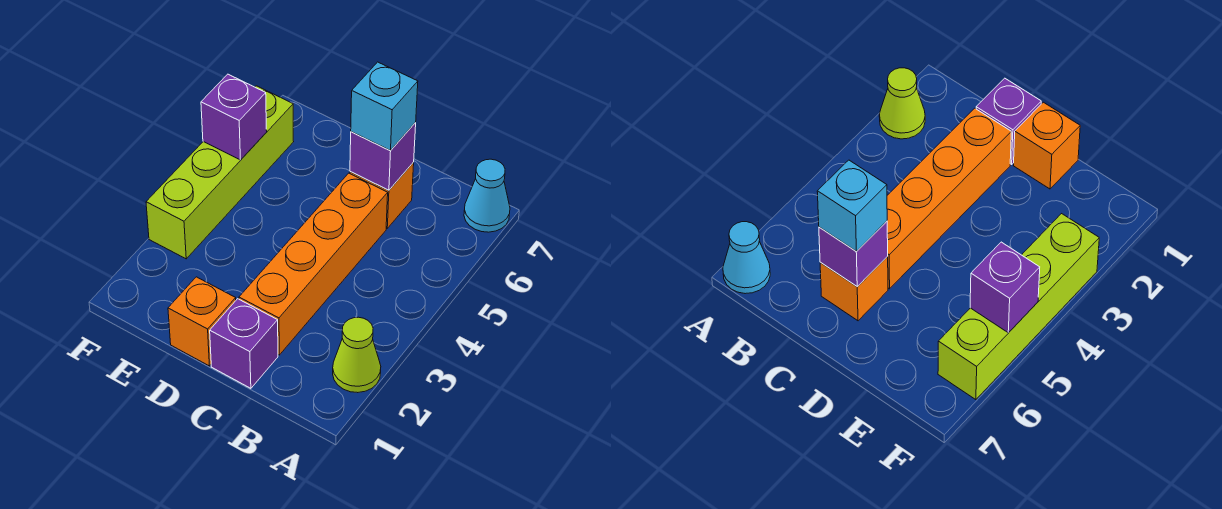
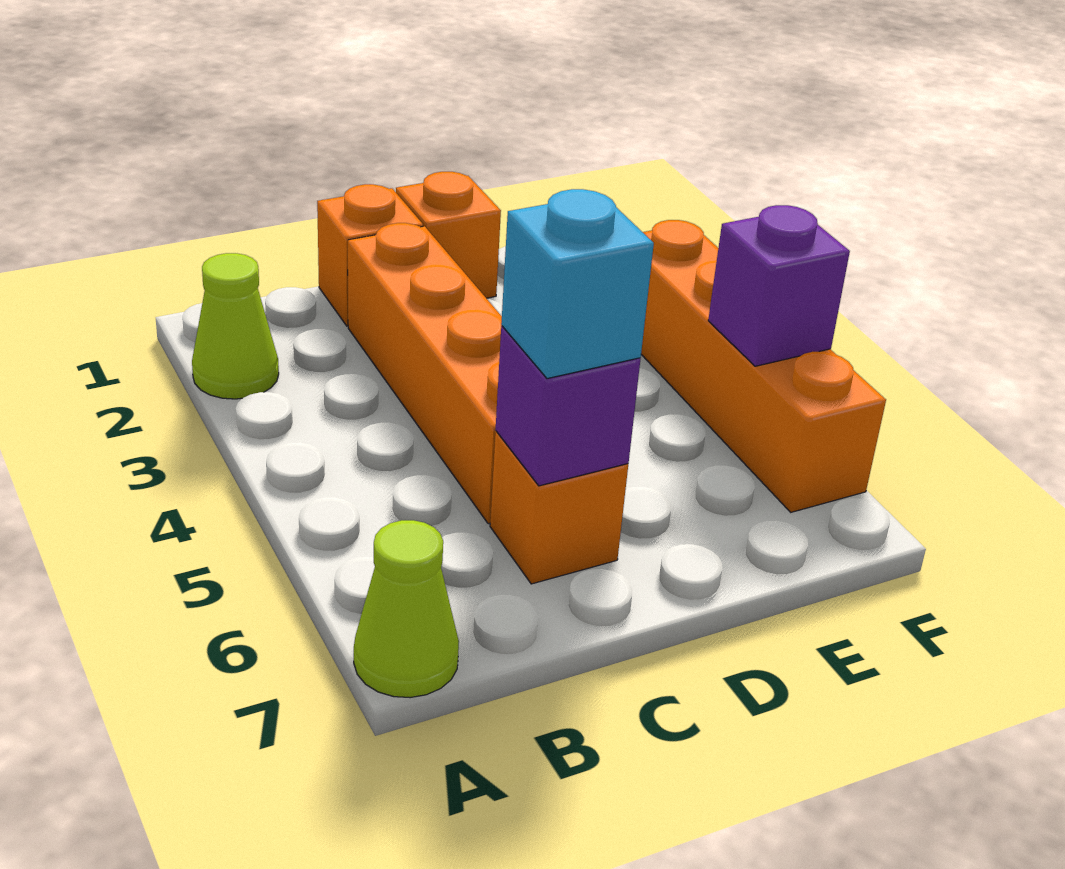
cyan cone A7 level 1 -> lime cone A7 level 1
purple brick C1 level 1 -> orange brick C1 level 1
lime brick F3:F6 level 1 -> orange brick F3:F6 level 1

